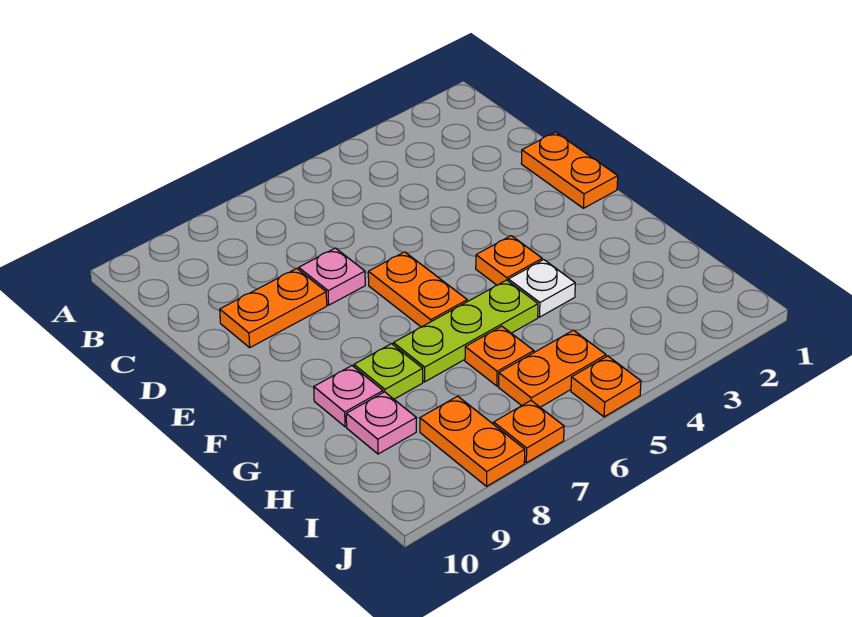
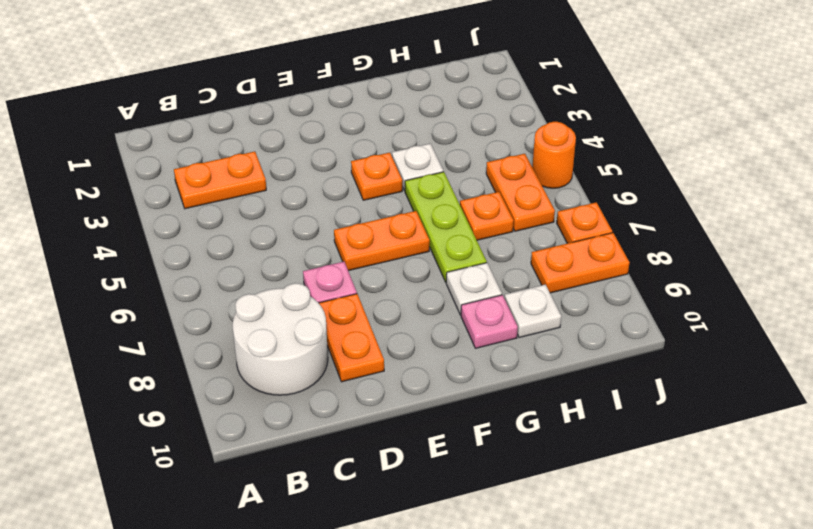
none -> white round brick B8:C9 level 1
orange plate D1:E1 level 1 -> orange plate B3:C3 level 1
lime plate G8 level 1 -> white plate G8 level 1
pink plate H9 level 1 -> white plate H9 level 1
orange plate J5 level 1 -> orange round brick J5 level 1

